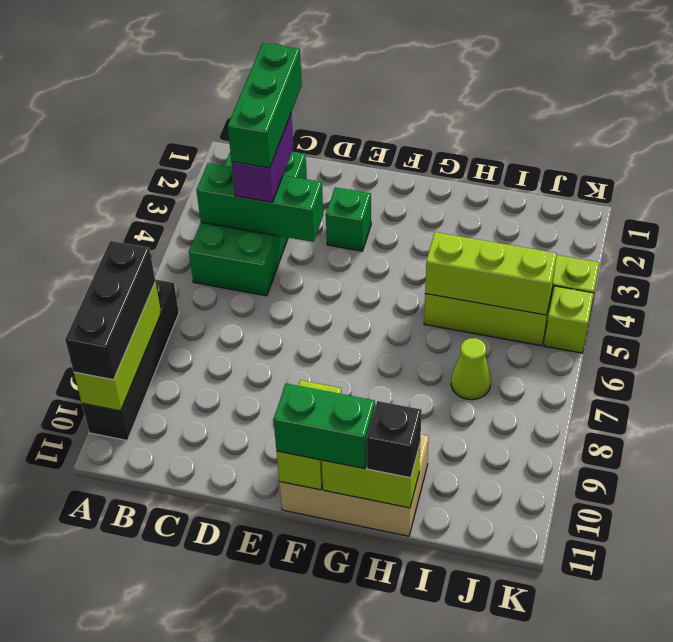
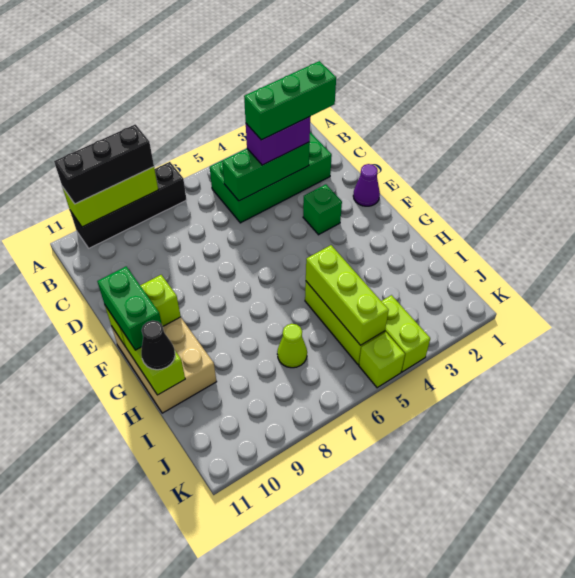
green brick B4:D4 level 2 -> green brick C3:C5 level 2
none -> purple cone E1 level 1
black brick H11 level 3 -> black cone H11 level 3

